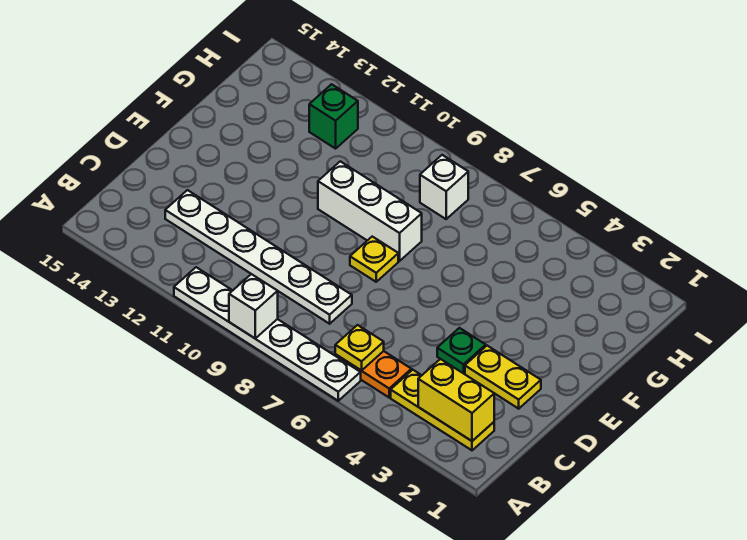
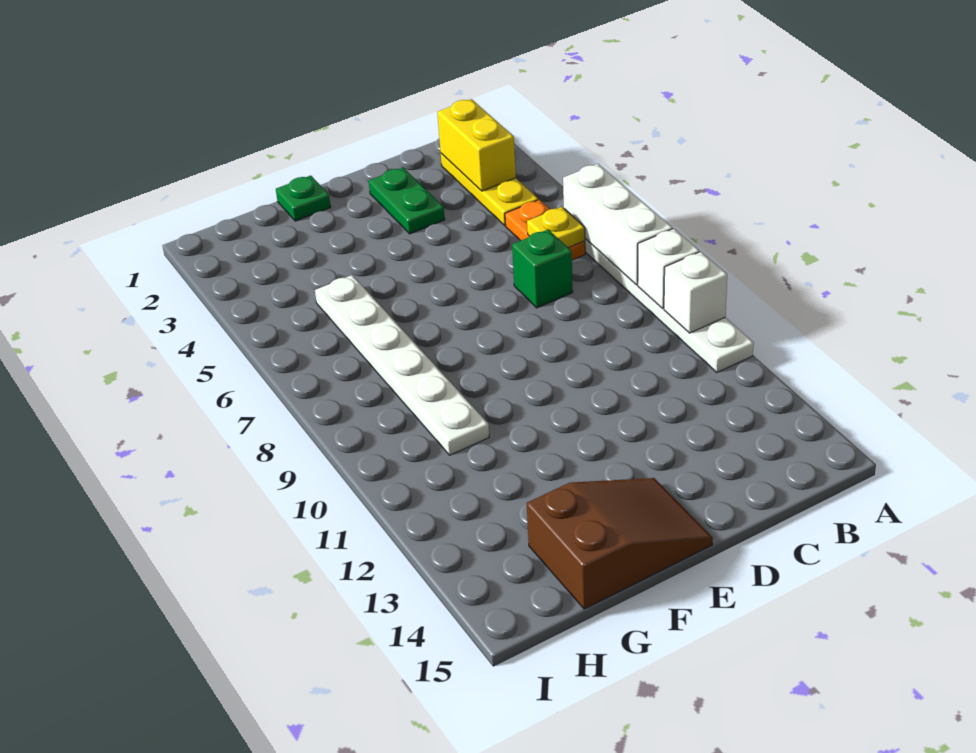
white plate C8:C13 level 1 -> white plate G5:G10 level 1
yellow plate D2:D3 level 1 -> green plate D2:D3 level 1
green plate D4 level 1 -> green plate F1 level 1
yellow plate E8 level 1 -> none
none -> brown slope E14:G15 level 1 top G
white brick F8:F10 level 1 -> white brick A6:A8 level 2
white brick H8 level 1 -> white brick A10 level 2
green brick H12 level 1 -> green brick C7 level 1

